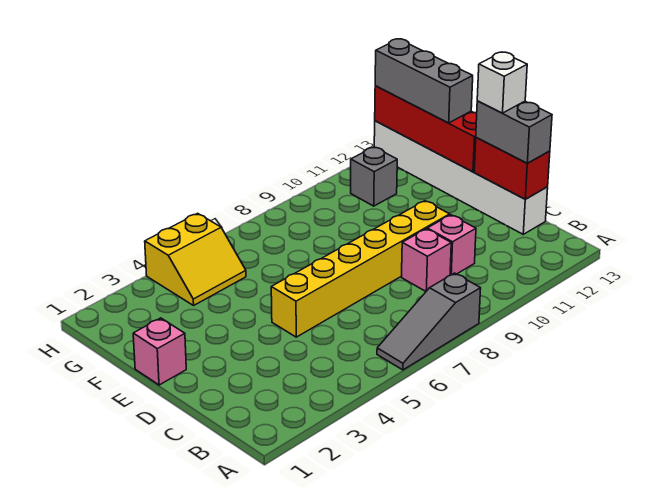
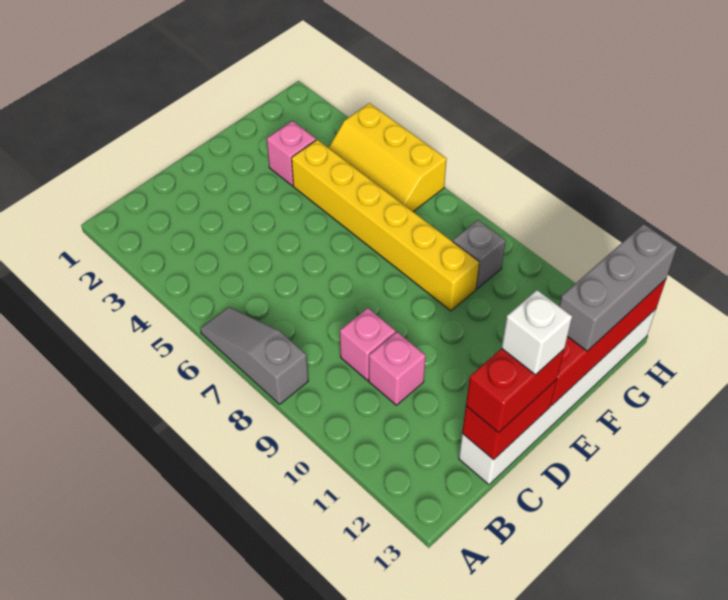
grey brick C13:D13 level 3 -> red brick C13:D13 level 3
yellow brick D5:D10 level 1 -> yellow brick F4:F9 level 1
pink brick E1 level 1 -> pink brick F3 level 1
yellow slope G4:H5 level 1 top H -> yellow slope G4:H6 level 1 top H
grey brick G11 level 1 -> grey brick G9 level 1

